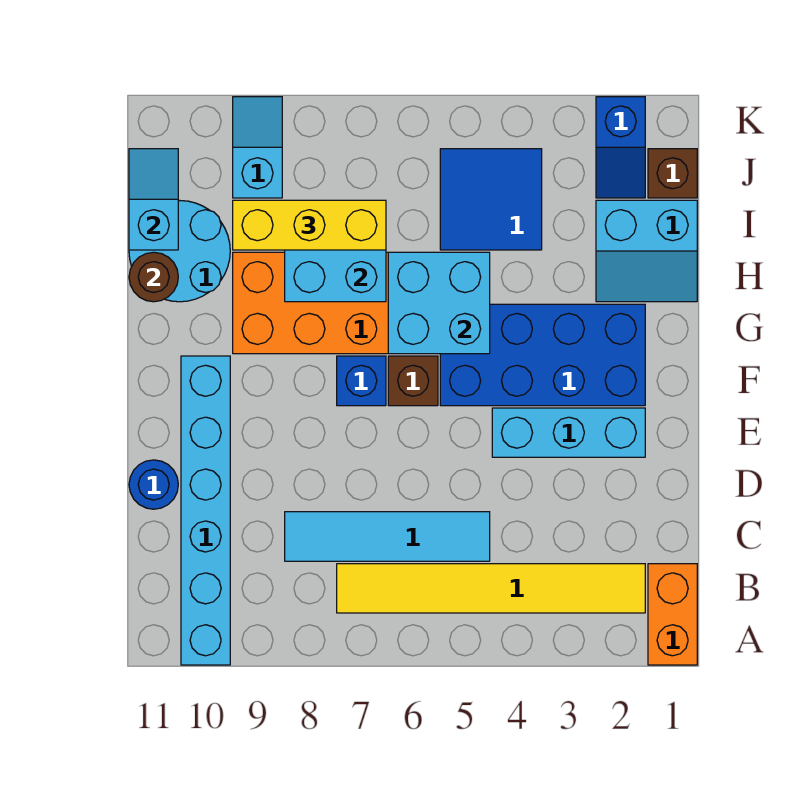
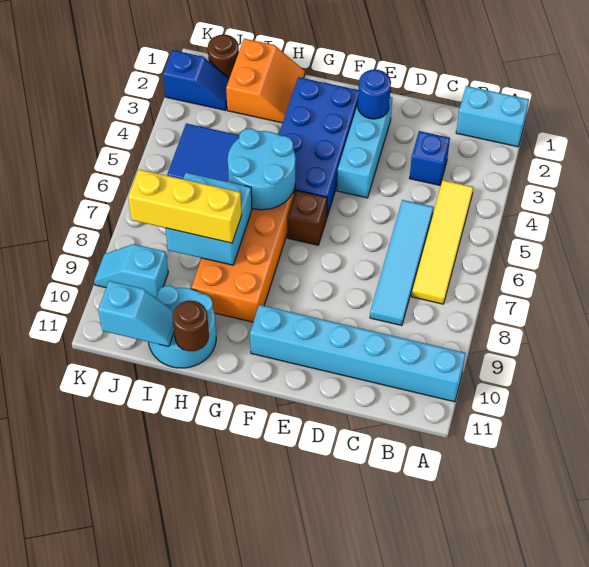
orange brick A1:B1 level 1 -> cyan brick A1:B1 level 1
yellow tile B2:B7 level 1 -> yellow tile B4:B7 level 1
blue round brick D11 level 1 -> blue round brick E2 level 2
blue brick F7 level 1 -> blue brick C3 level 1
cyan brick G5:H6 level 2 -> cyan round brick G5:H6 level 2
cyan slope H1:I2 level 1 top I -> orange slope H1:I2 level 1 top I
yellow brick I7:I9 level 3 -> yellow brick H8:J8 level 3
cyan slope I11:J11 level 2 top I -> cyan slope I11:J11 level 2 top J
brown brick J1 level 1 -> brown round brick J1 level 1

